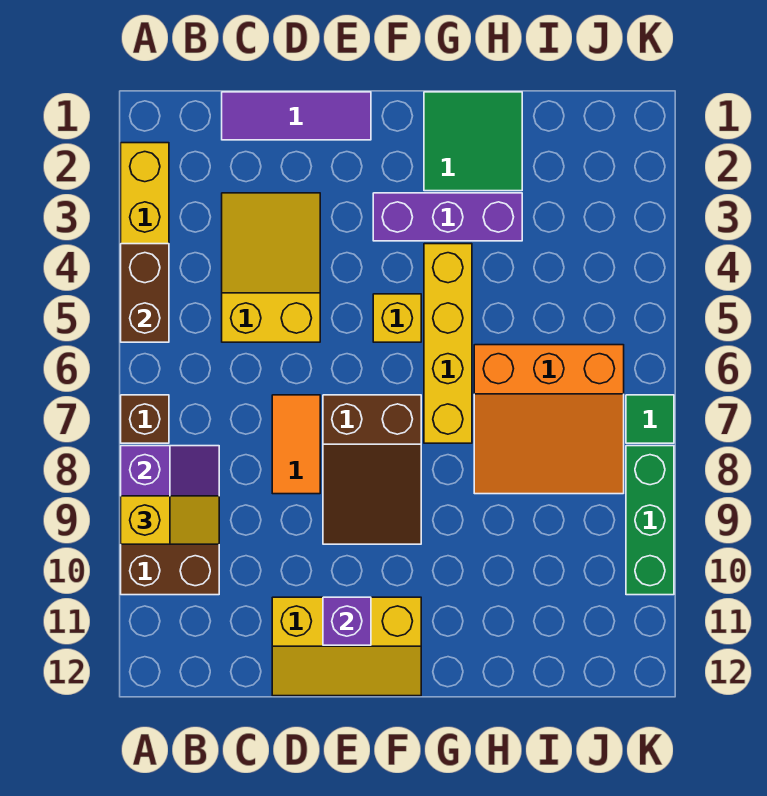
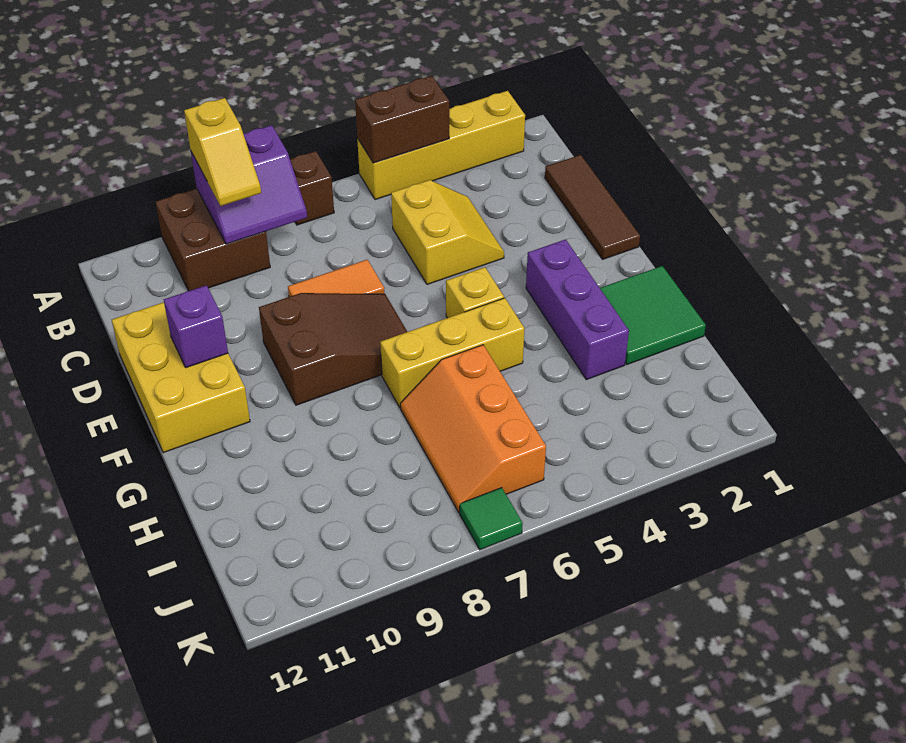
purple tile C1:E1 level 1 -> brown tile C1:E1 level 1
yellow slope C3:D5 level 1 top 5 -> yellow slope C4:D5 level 1 top 5
yellow slope D11:F12 level 1 top 11 -> yellow brick D11:F12 level 1
brown slope E7:F9 level 1 top 7 -> brown slope E7:F9 level 1 top 9
yellow brick G4:G7 level 1 -> yellow brick G5:G7 level 1
orange slope H6:J8 level 1 top 6 -> orange slope H6:J7 level 1 top 6
green brick K8:K10 level 1 -> none

